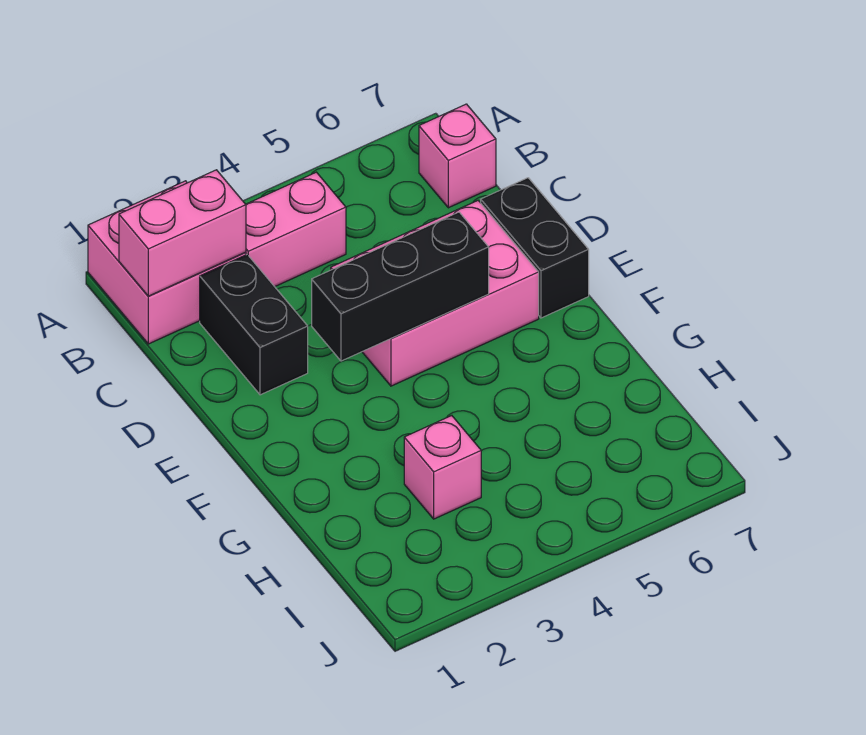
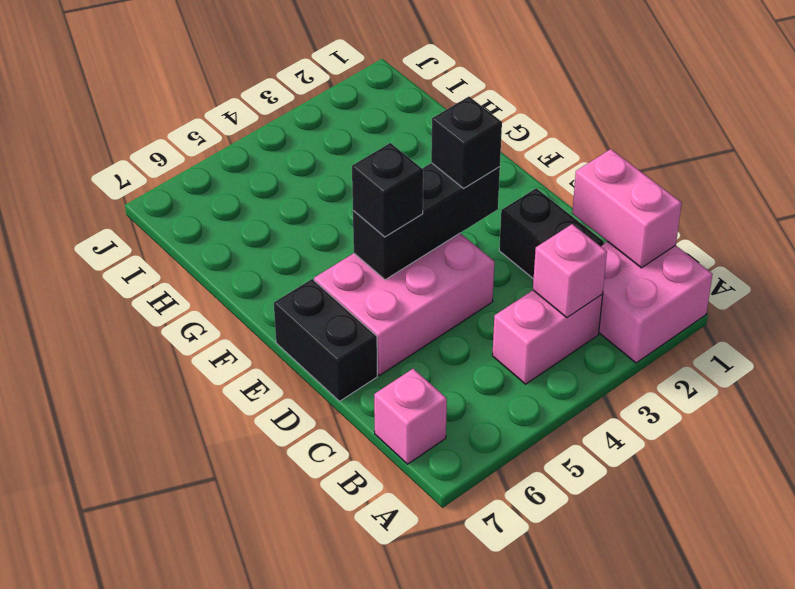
pink brick B1:B2 level 2 -> pink brick B1:C1 level 2
none -> black brick E3 level 3
none -> black brick E5 level 3
pink brick H3 level 1 -> pink brick B3 level 2

